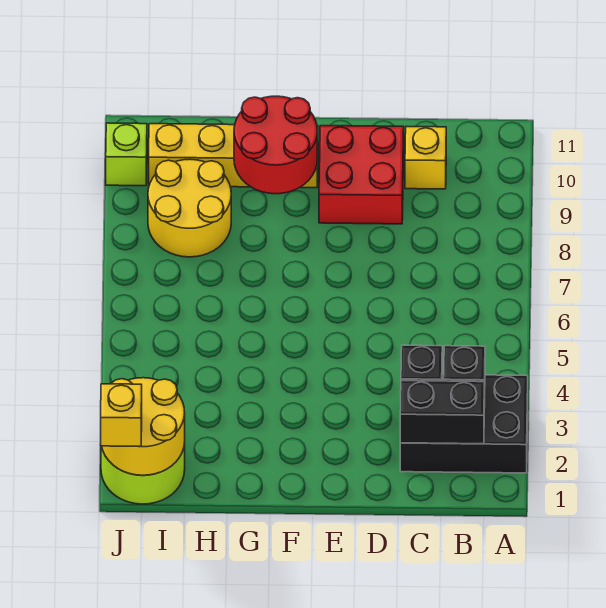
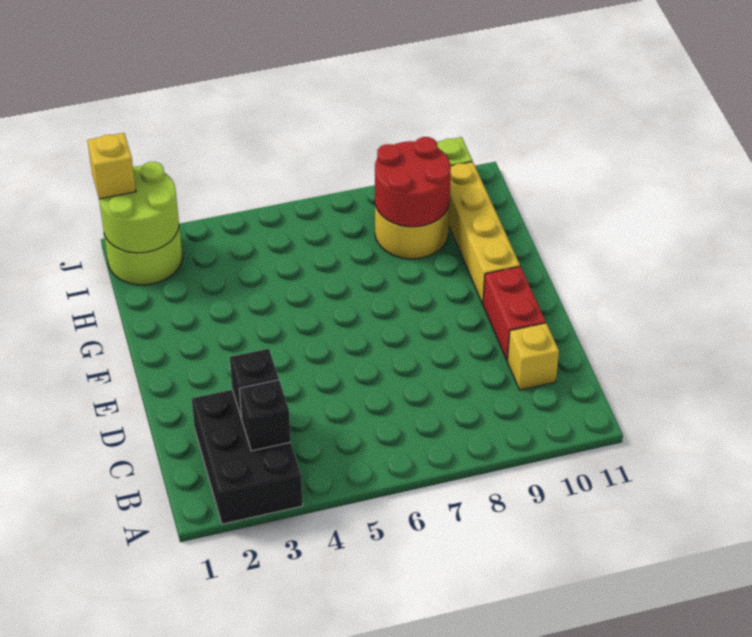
black brick B2:C2 level 2 -> none
red brick D9:E10 level 1 -> red brick D10:E10 level 1
red round brick F9:G10 level 2 -> red round brick H8:I9 level 2
yellow round brick I1:J2 level 2 -> lime round brick I1:J2 level 2

